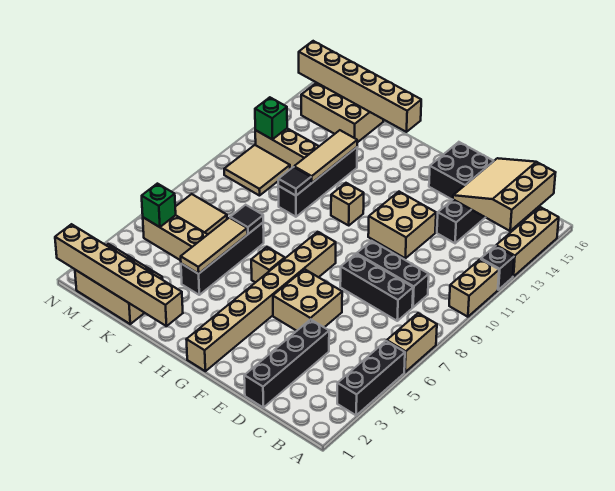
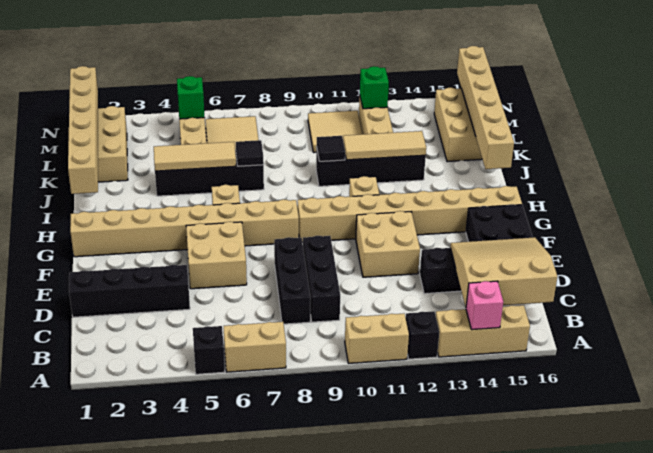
black brick A3:A5 level 1 -> black brick A5 level 1
none -> pink brick A14 level 2
none -> tan brick G9:G16 level 1

